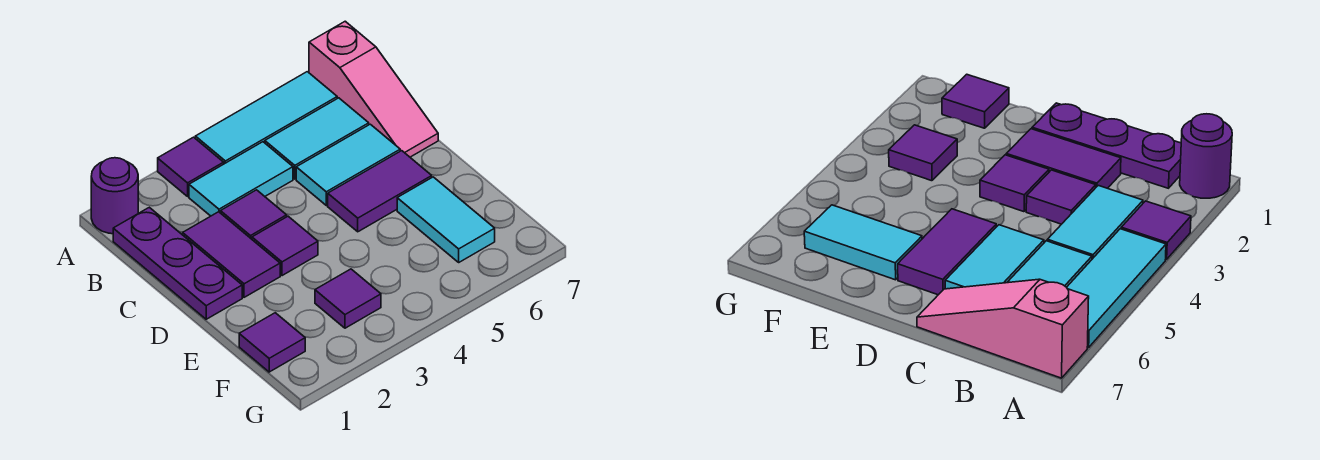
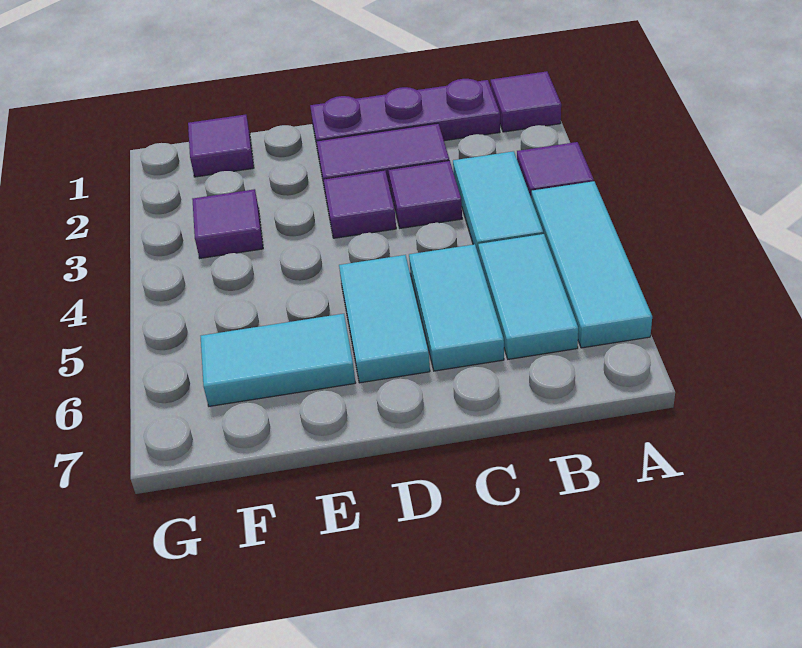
purple round brick A1 level 1 -> purple tile A1 level 1
pink slope A7:C7 level 1 top A -> none
purple tile D5:D6 level 1 -> cyan tile D5:D6 level 1

